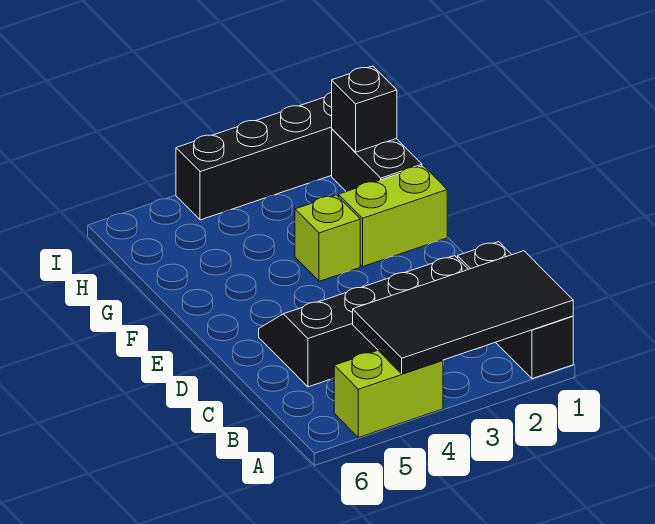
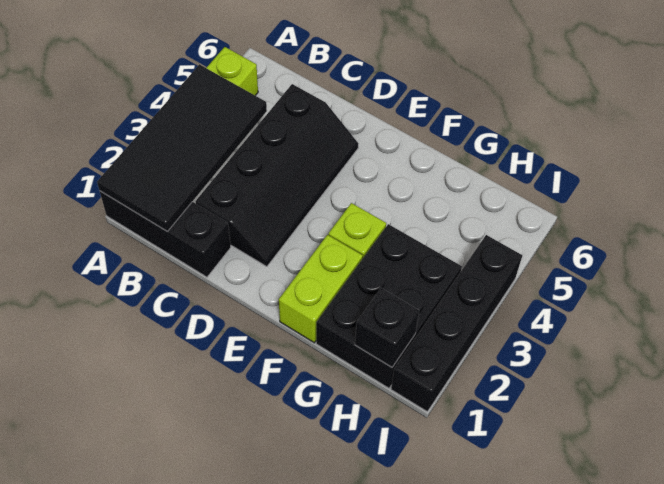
black brick G1:H1 level 1 -> black brick G1:H3 level 1

